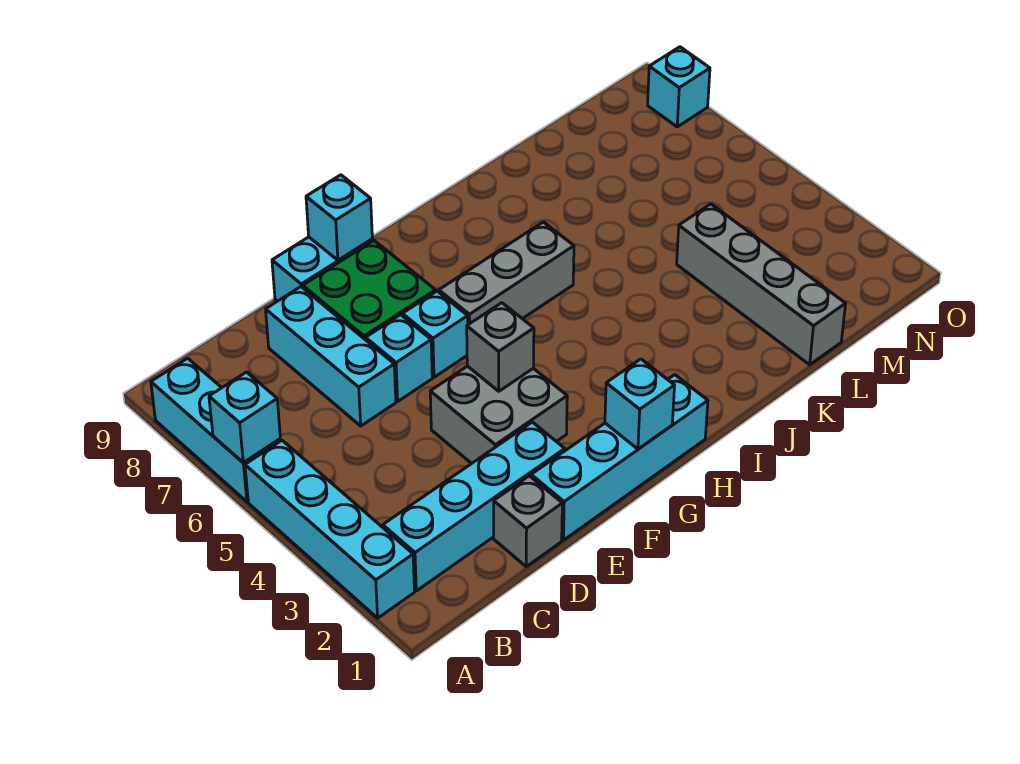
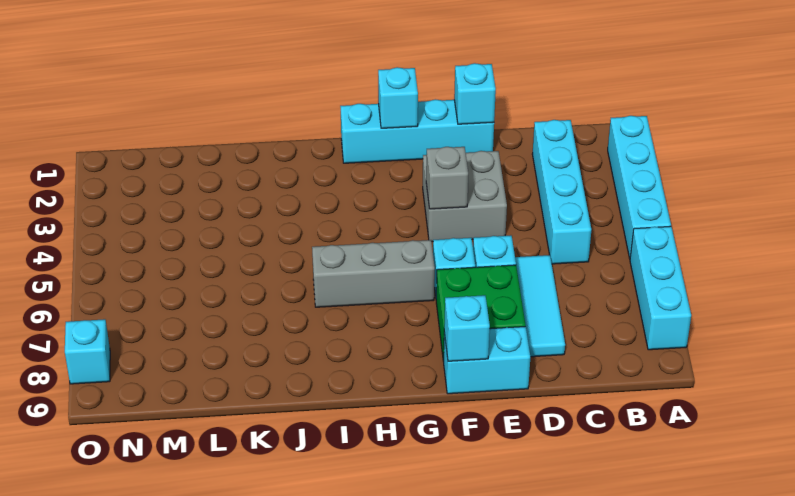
cyan brick A6 level 2 -> cyan brick E1 level 2
cyan brick B2:E2 level 1 -> cyan brick C2:C5 level 1
grey brick D1 level 1 -> none
cyan brick D6:D8 level 1 -> cyan tile D6:D8 level 1
grey brick L1:L4 level 1 -> none

